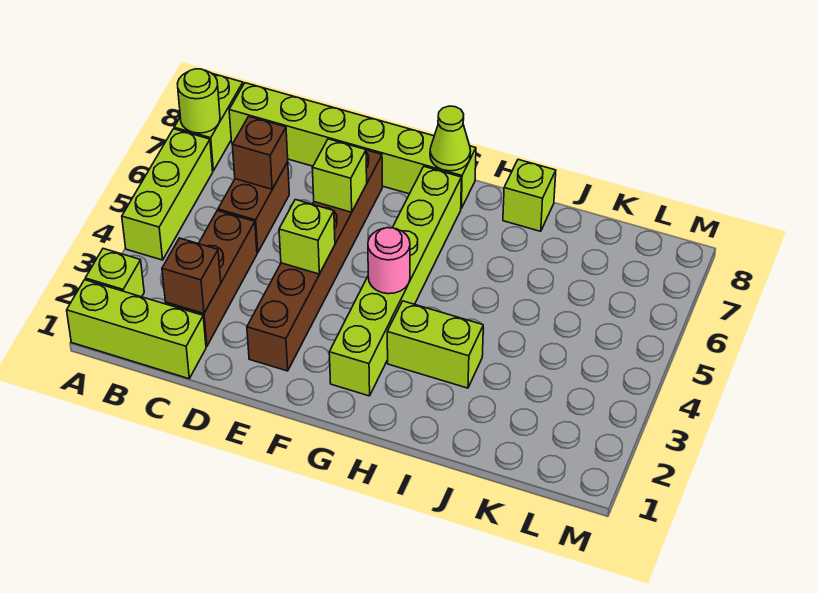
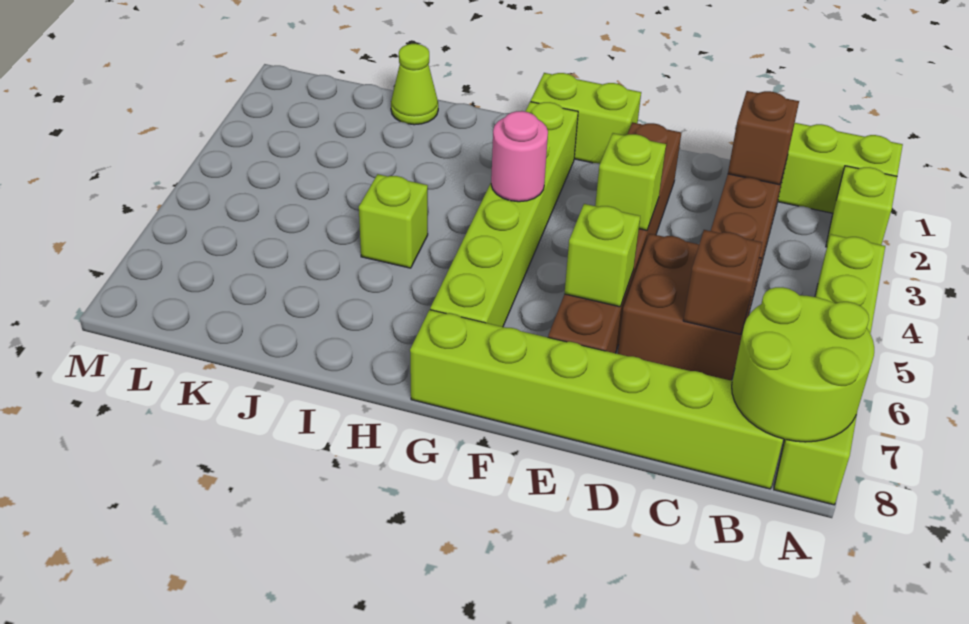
lime round brick A7 level 2 -> lime round brick A7:B8 level 2
brown brick C5:C6 level 1 -> brown brick C5:D6 level 1
lime cone G8 level 2 -> lime cone J1 level 1
lime brick H3:I3 level 1 -> lime brick F1:G1 level 1
lime brick I8 level 1 -> lime brick I5 level 1

